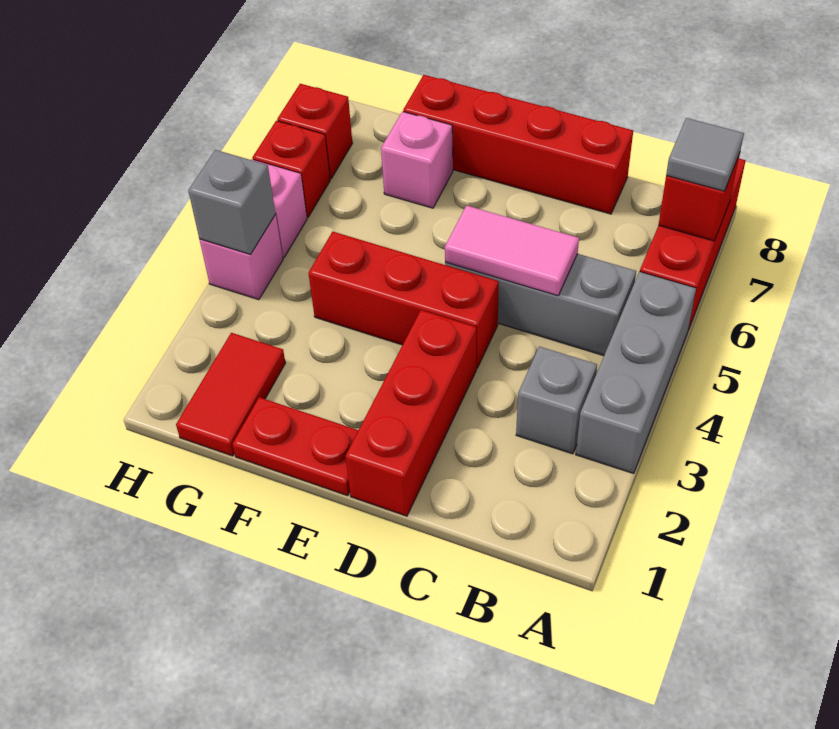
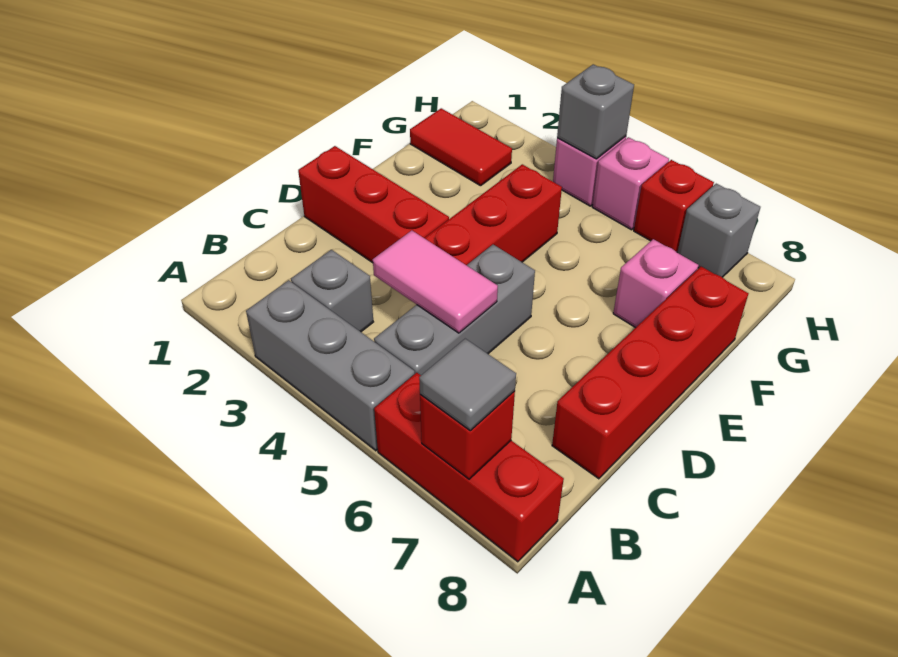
pink tile C5:D5 level 2 -> pink tile C4:C5 level 2
red plate E1:F1 level 1 -> none
red brick H7 level 1 -> grey brick H7 level 1

